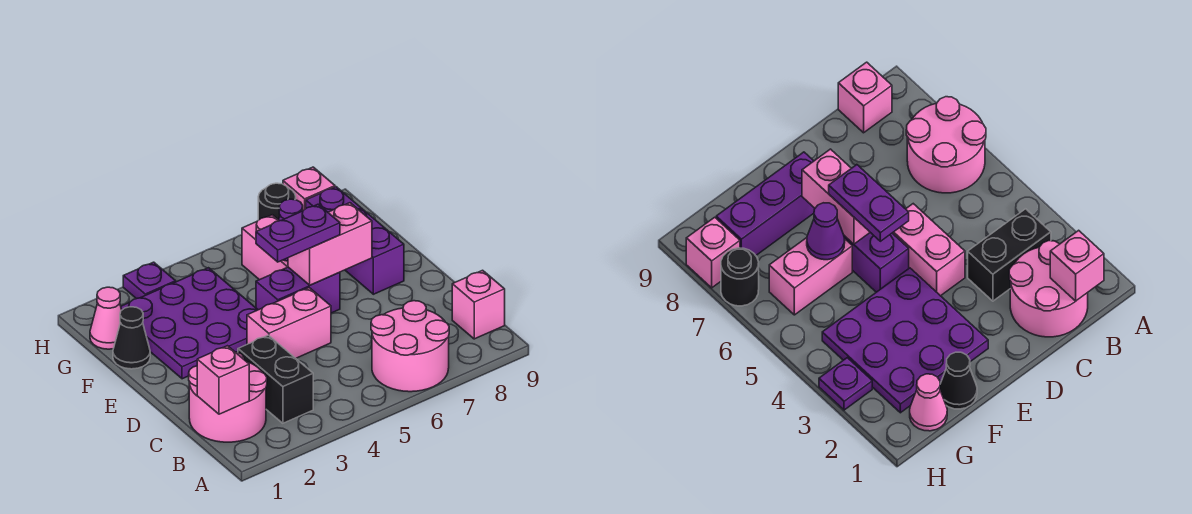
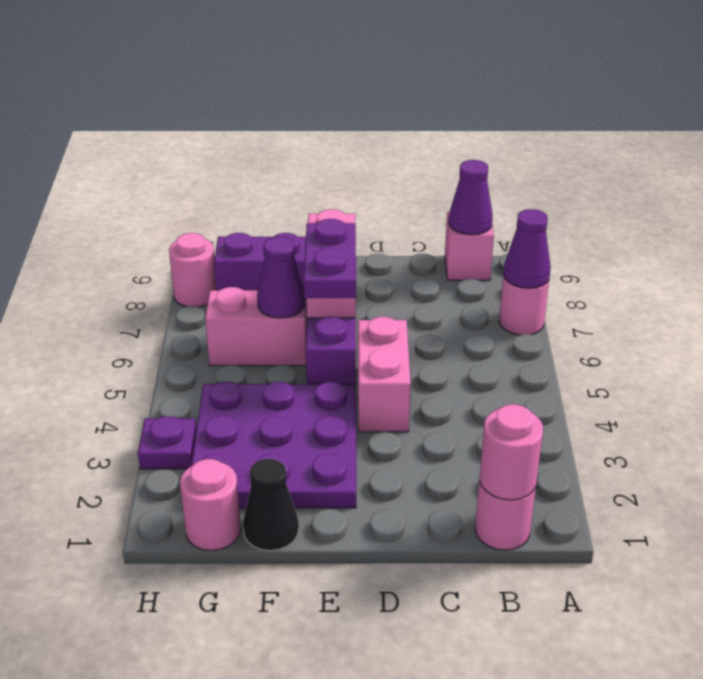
pink round brick A6:B7 level 1 -> pink round brick A7 level 1
none -> purple cone A7 level 2
pink round brick B1:C2 level 1 -> pink round brick B1 level 1
pink brick B1 level 2 -> pink round brick B1 level 2
black brick B3:C3 level 1 -> none
none -> purple cone B9 level 2
pink cone G1 level 1 -> pink round brick G1 level 1
black round brick H7 level 1 -> none
pink brick H8 level 1 -> pink round brick H8 level 1

